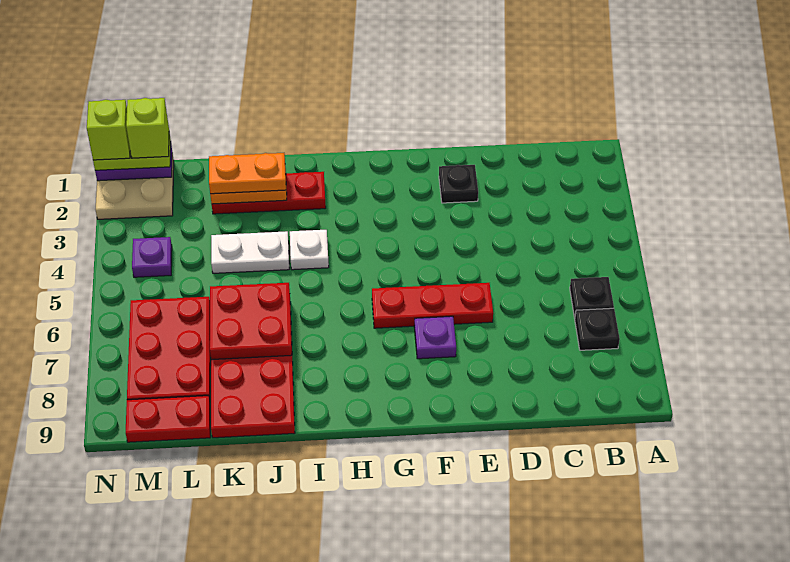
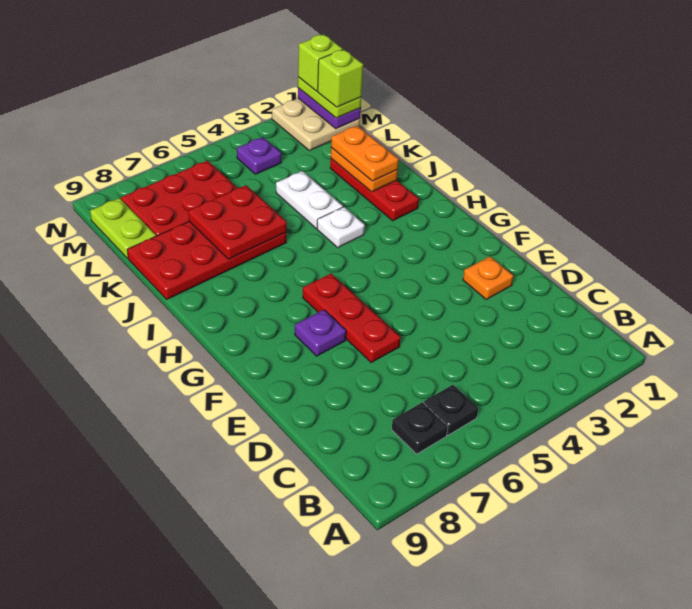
black plate E2 level 1 -> orange plate E2 level 1
red plate L9:M9 level 1 -> lime plate L9:M9 level 1

